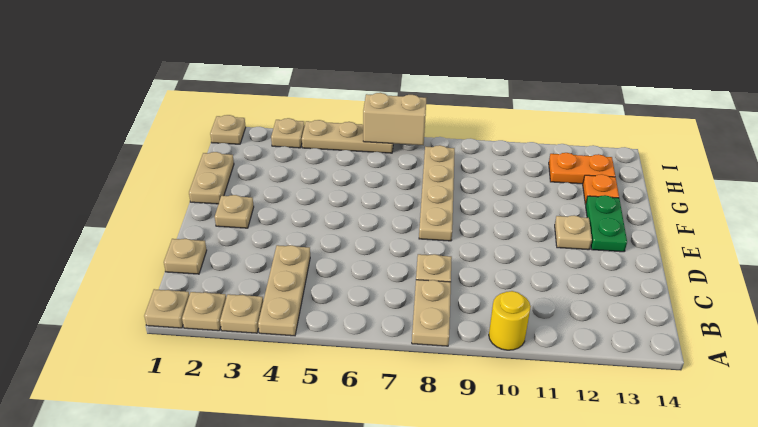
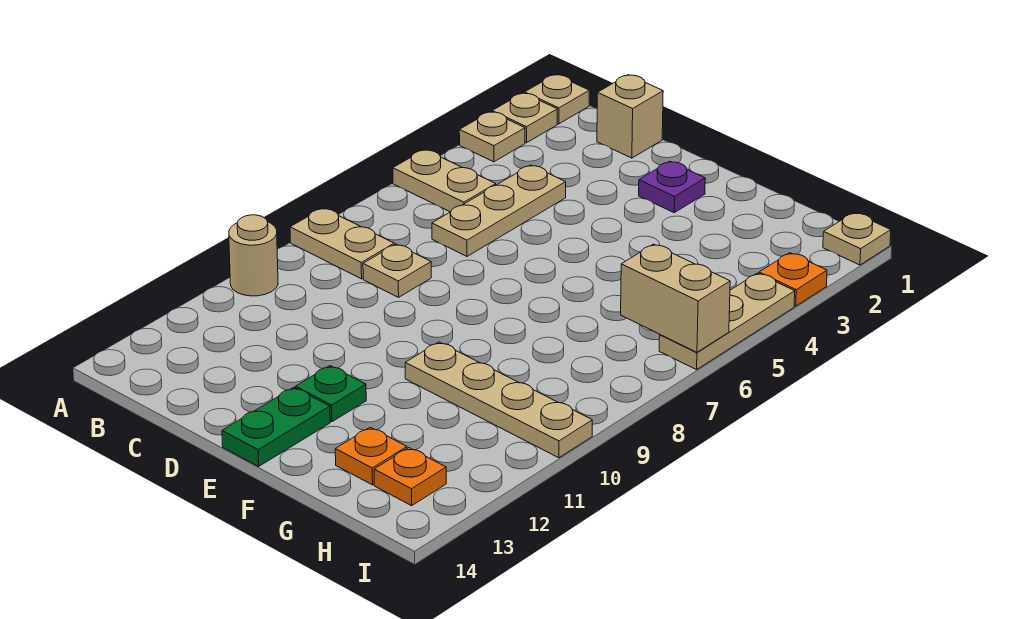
tan plate A4:C4 level 1 -> tan plate C4:C6 level 1
yellow round brick A10 level 1 -> tan round brick A10 level 1
tan plate C1 level 1 -> tan brick C1 level 1
tan plate E2 level 1 -> purple plate E2 level 1
tan plate E8:H8 level 1 -> tan plate F10:I10 level 1
tan plate E12 level 1 -> green plate E12 level 1
green plate E13:F13 level 1 -> green plate E13:E14 level 1
tan plate F1:G1 level 1 -> tan plate A5:B5 level 1
orange plate H12:H13 level 1 -> orange plate H13 level 1
tan plate I3 level 1 -> orange plate I3 level 1
tan brick I6:I7 level 2 -> tan brick H6:I6 level 2

